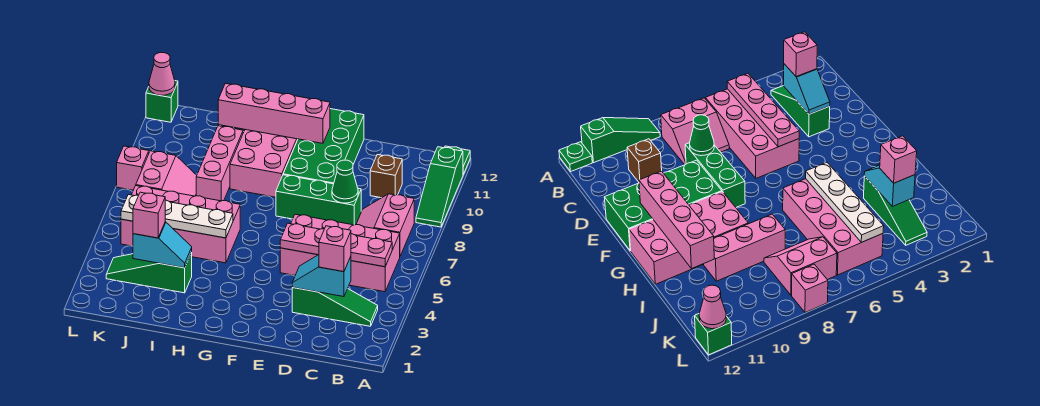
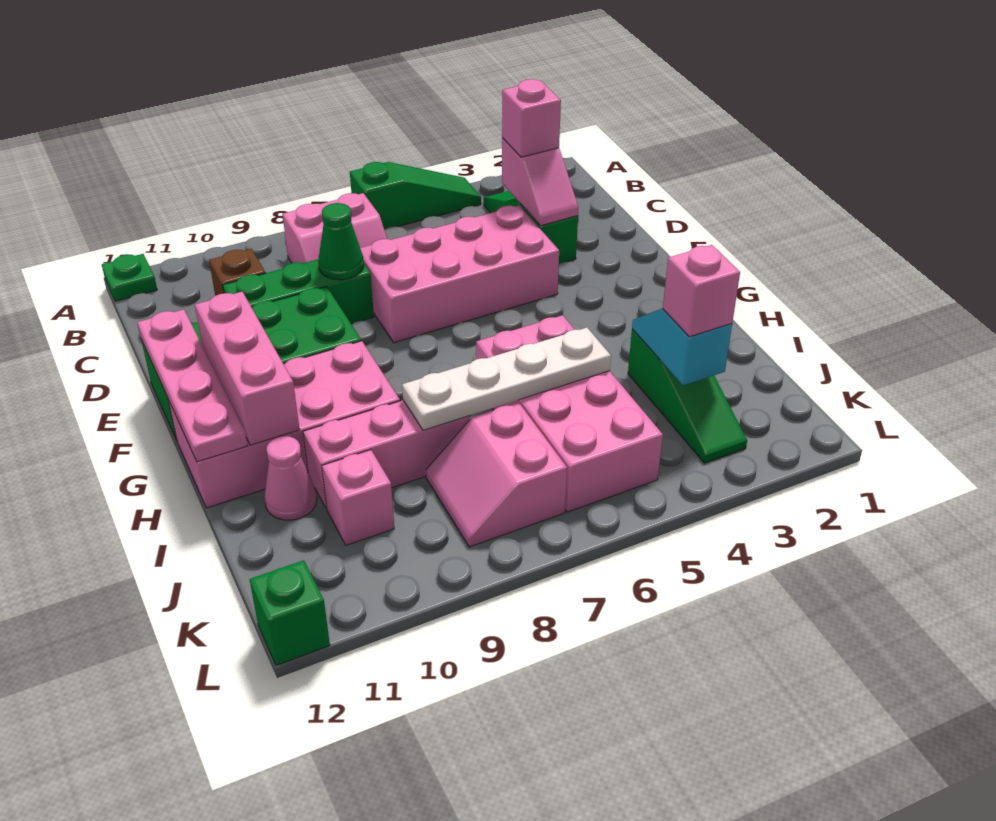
green slope A9:A11 level 1 top 11 -> green slope A4:A6 level 1 top 6
pink brick B5:E6 level 1 -> pink brick D4:E7 level 1
pink plate B5:E5 level 2 -> pink plate E12:H12 level 2
cyan slope C3:D3 level 2 top C -> pink slope C3:D3 level 2 top C
green brick D8:F8 level 1 -> green brick D8:D10 level 1
pink brick F11:I11 level 2 -> pink brick F11:H11 level 2
white plate H5:K5 level 2 -> white plate I5:I8 level 2
pink slope J7:K8 level 1 top K -> pink slope J7:K8 level 1 top 7
pink brick L8 level 1 -> pink brick J10 level 1
pink cone L12 level 2 -> pink cone I11 level 1

